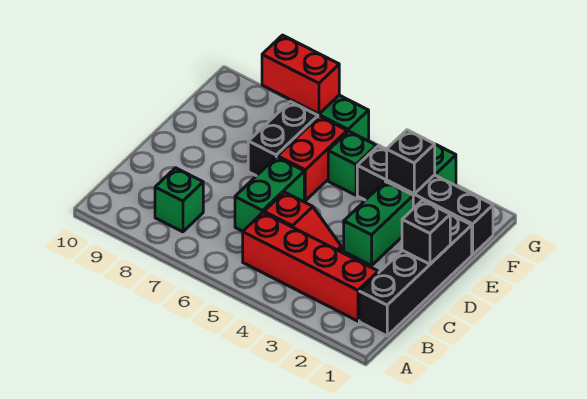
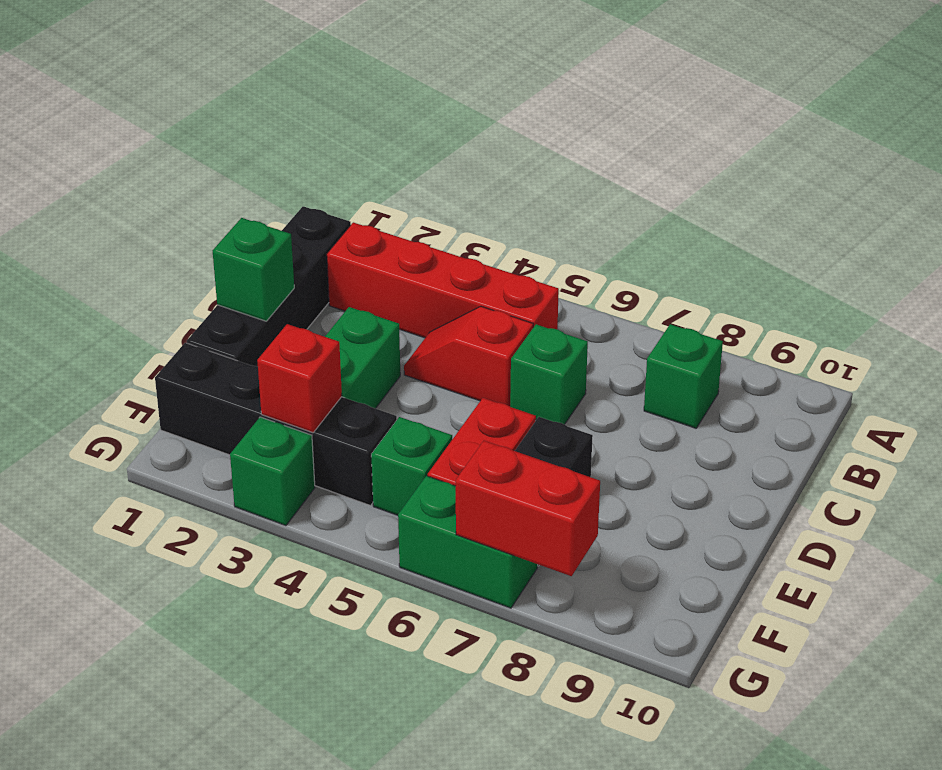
green brick C6:D6 level 1 -> green brick C6 level 1
black brick D1 level 2 -> green brick D1 level 2
black brick F3 level 2 -> red brick F3 level 2

